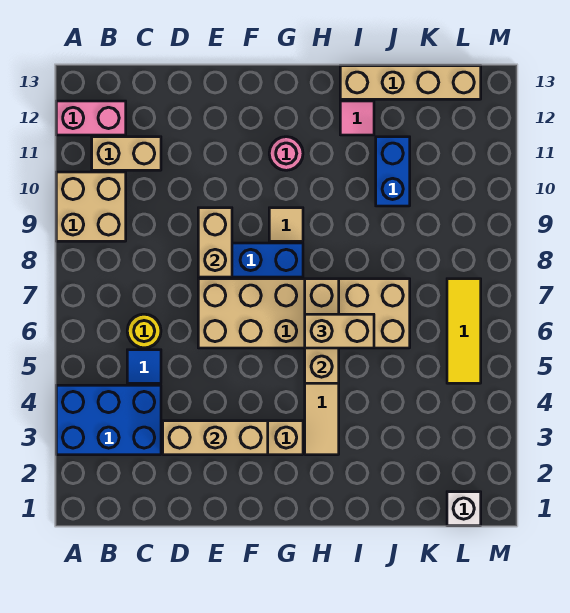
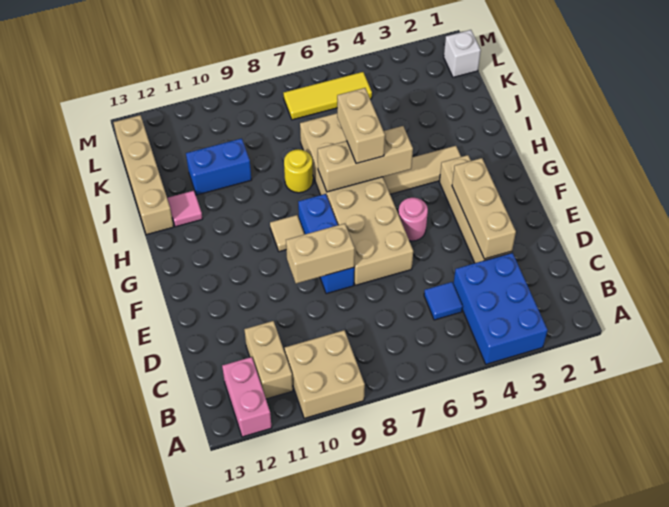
yellow round brick C6 level 1 -> yellow round brick I8 level 1
pink round brick G11 level 1 -> pink round brick F5 level 1

